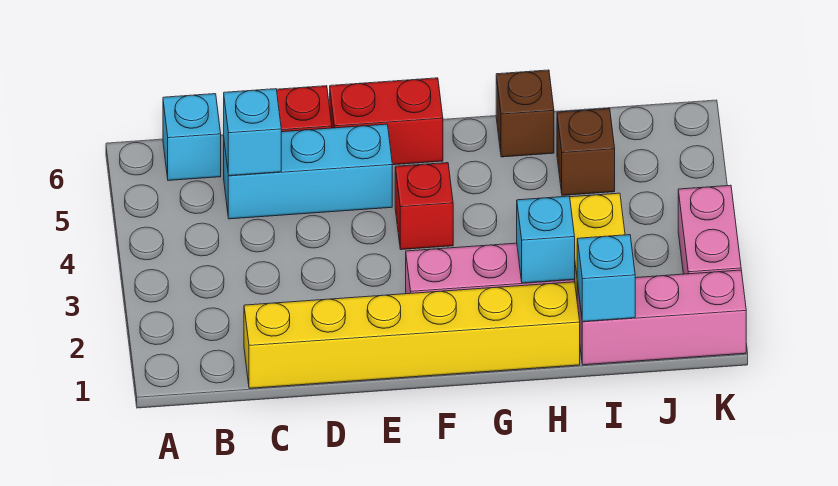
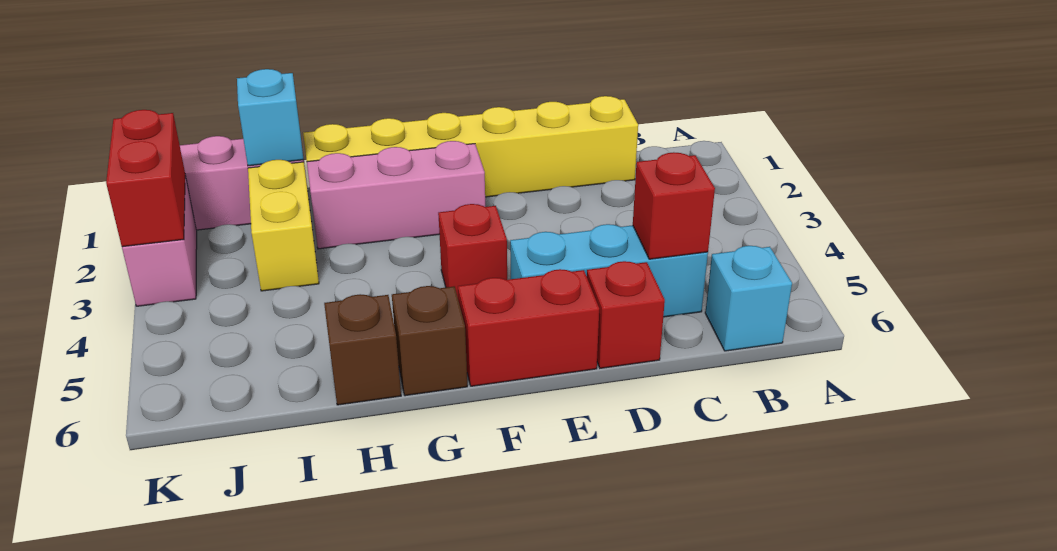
cyan brick C5 level 2 -> red brick C5 level 2
cyan brick H2 level 2 -> none
brown brick I5 level 1 -> brown brick G6 level 1
none -> red brick K2:K3 level 2

